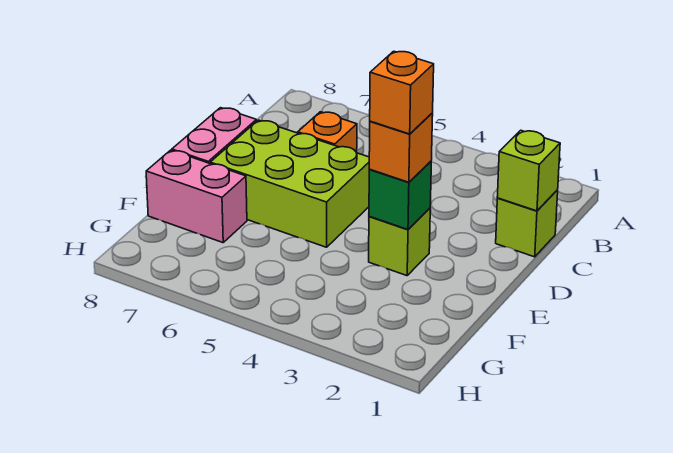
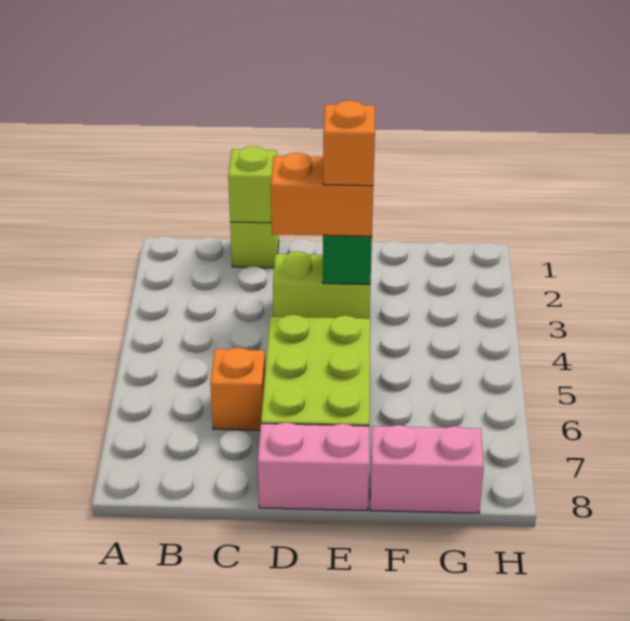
lime brick E3 level 1 -> lime brick D3:E3 level 1
orange brick E3 level 3 -> orange brick D3:E3 level 3
pink brick F7:F8 level 1 -> pink brick F8:G8 level 1

